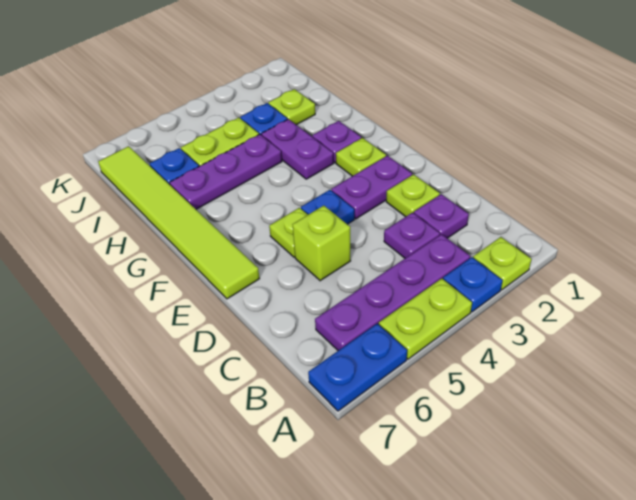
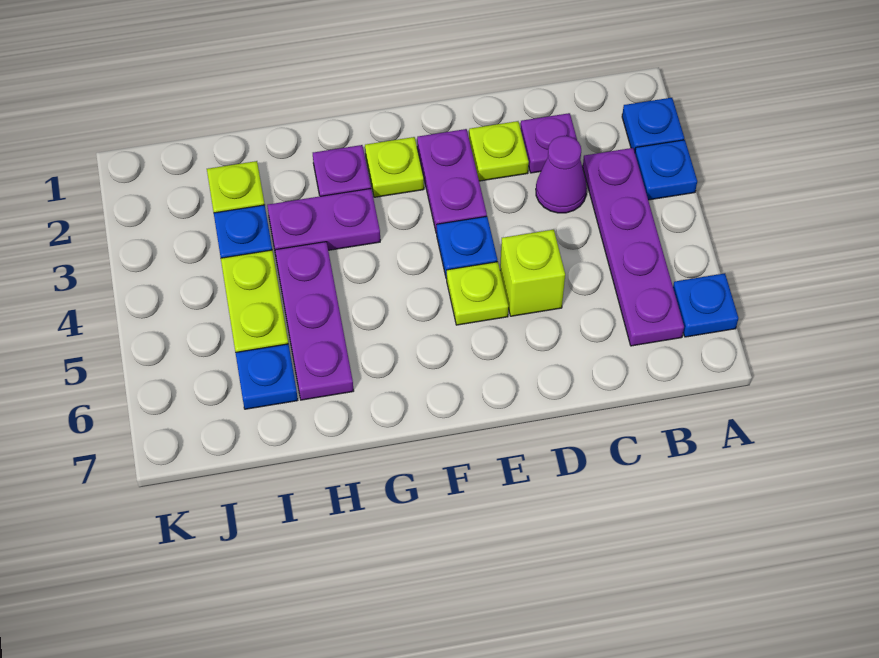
lime plate A2 level 1 -> blue plate A2 level 1
lime plate A4:A5 level 1 -> none
blue plate A6:A7 level 1 -> blue plate A6 level 1
purple plate C3 level 1 -> purple cone C3 level 1
lime tile E7:J7 level 1 -> none

